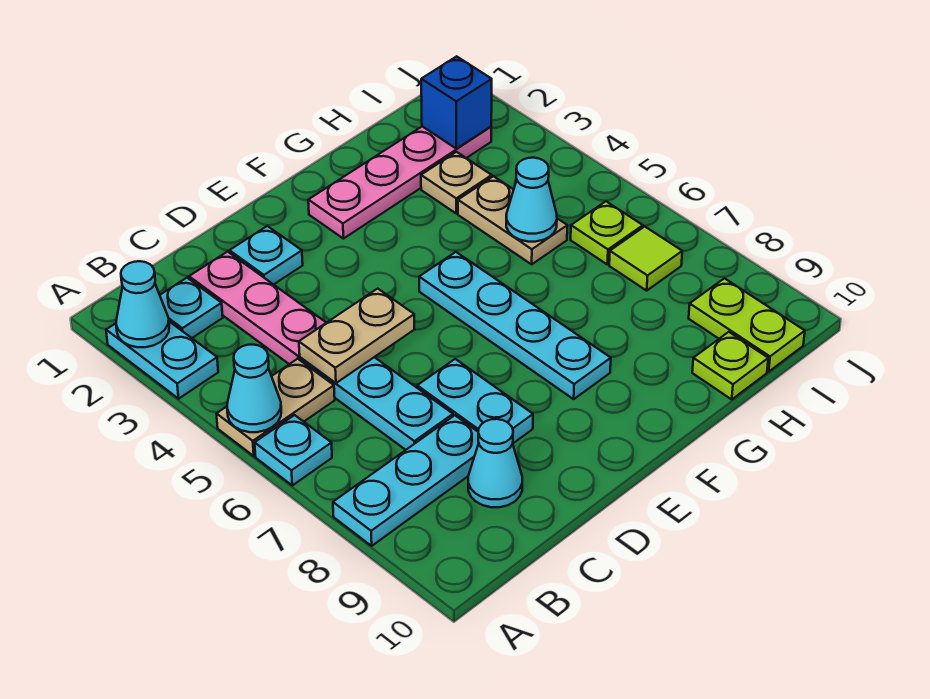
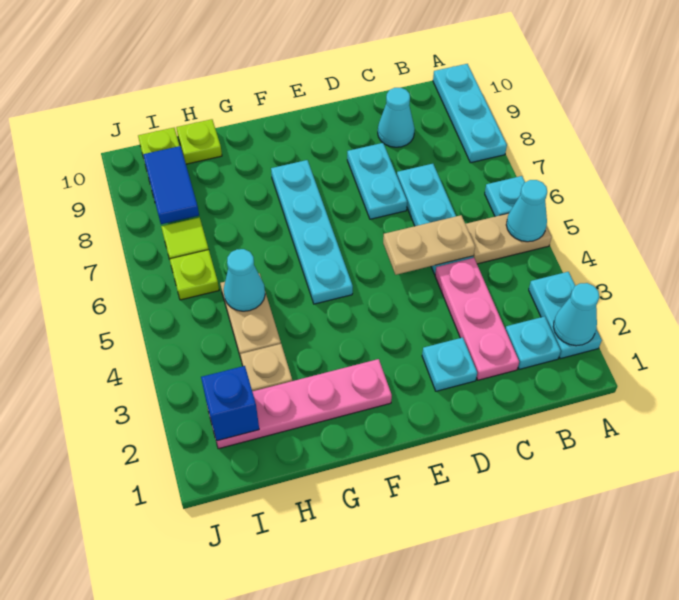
cyan plate A8:C8 level 1 -> cyan plate A8:A10 level 1
none -> blue tile I8:I9 level 2

